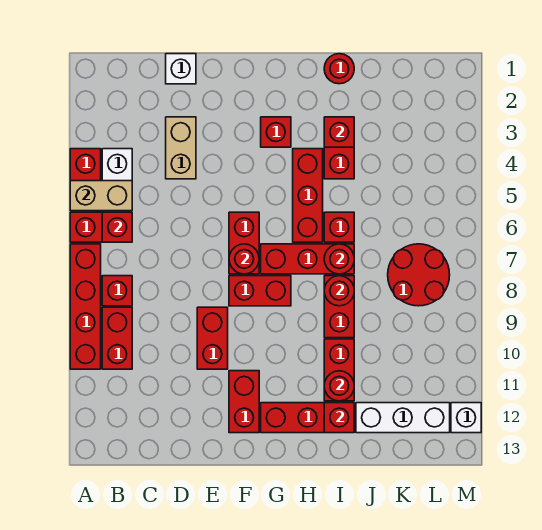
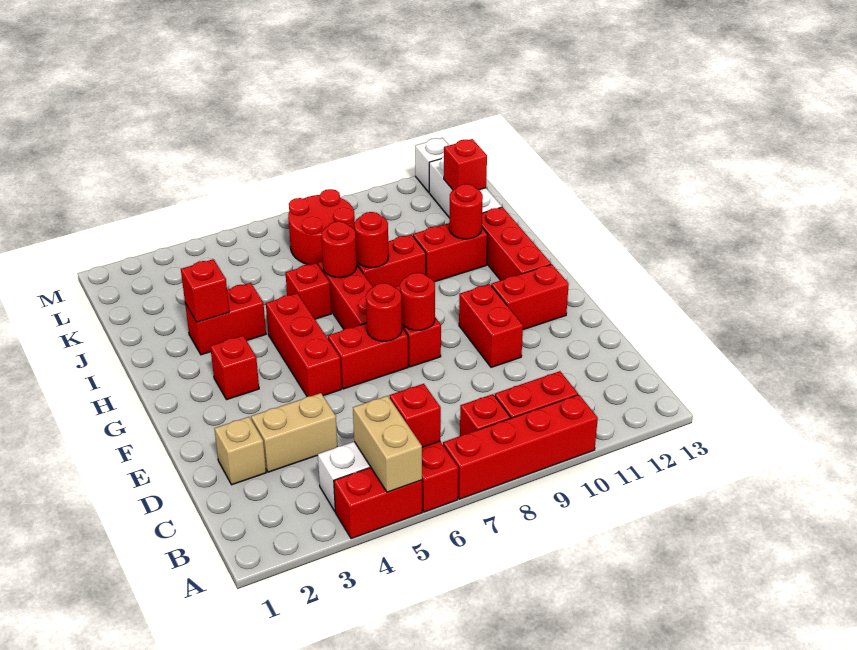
white brick D1 level 1 -> none
none -> tan brick D2 level 1
red brick E9:E10 level 1 -> red brick E10:F10 level 1
red brick H4:H6 level 1 -> red brick F5:H5 level 1
red round brick I1 level 1 -> red round brick F8 level 2
red brick I12 level 2 -> red brick K12 level 2

